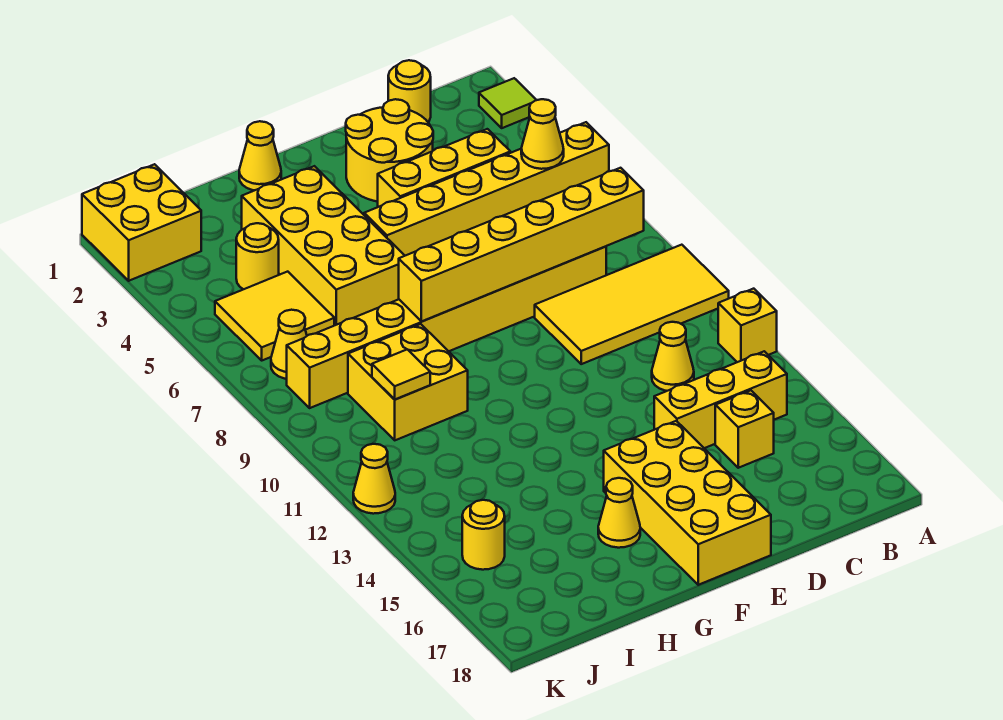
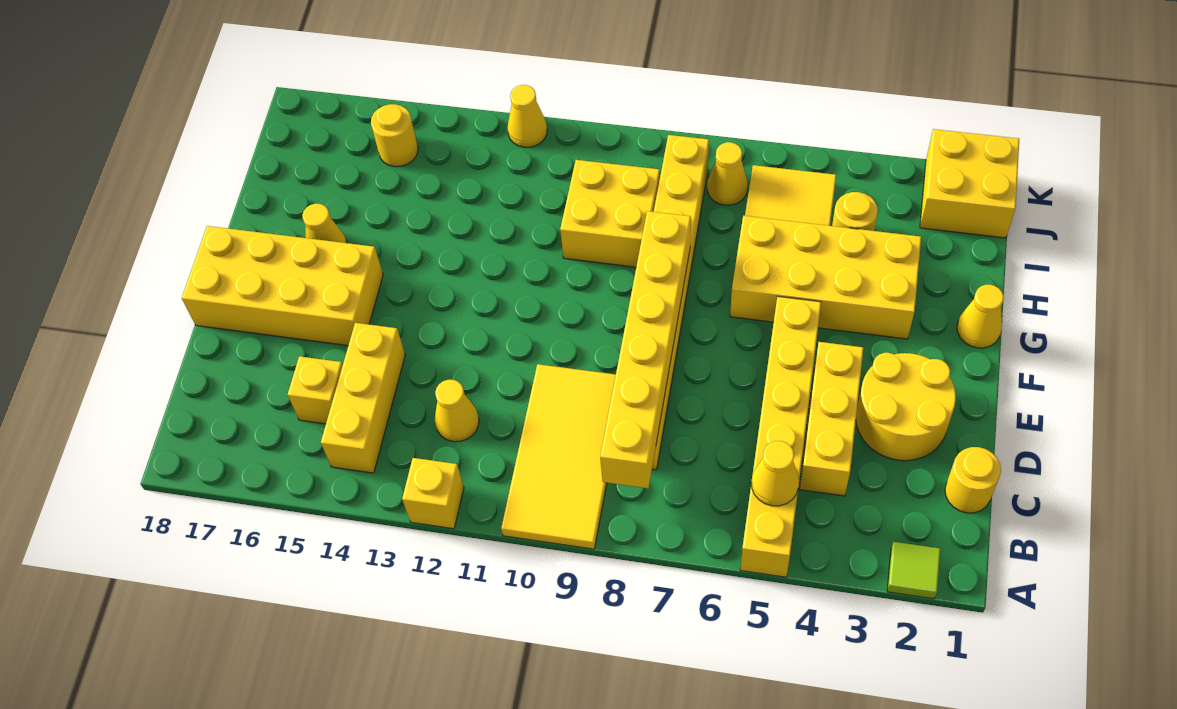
yellow tile I10 level 2 -> none

